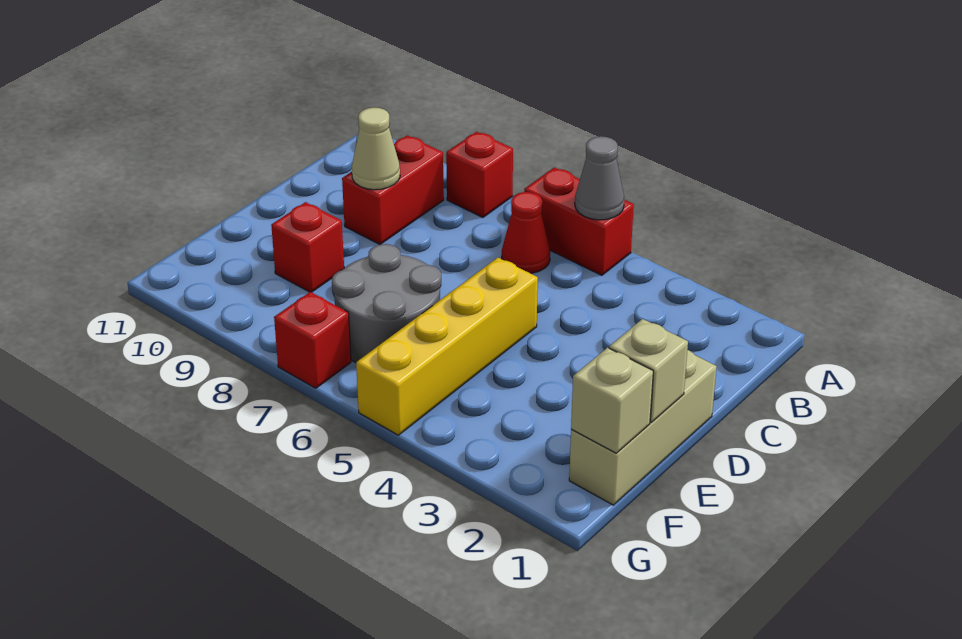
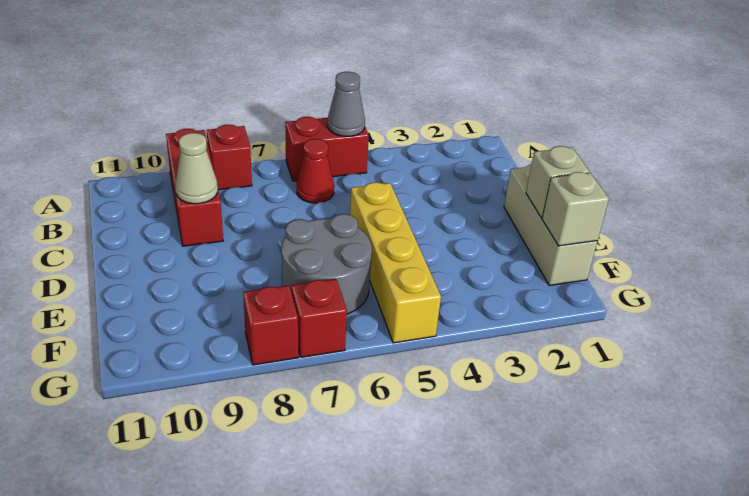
red brick B9:C9 level 1 -> red brick A9:C9 level 1
red brick E9 level 1 -> red brick G8 level 1

